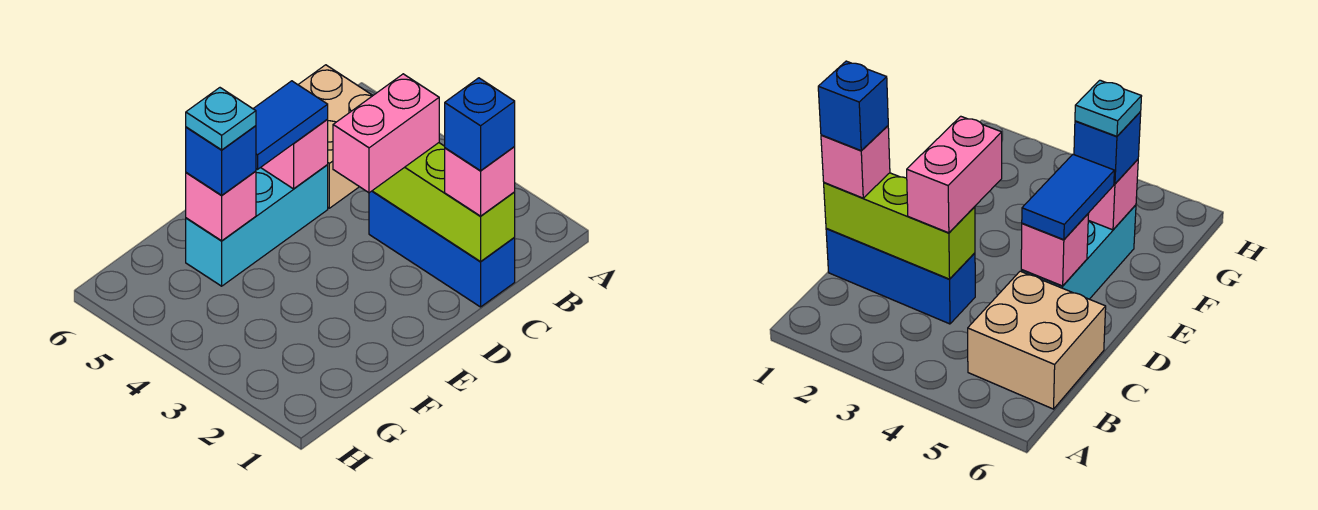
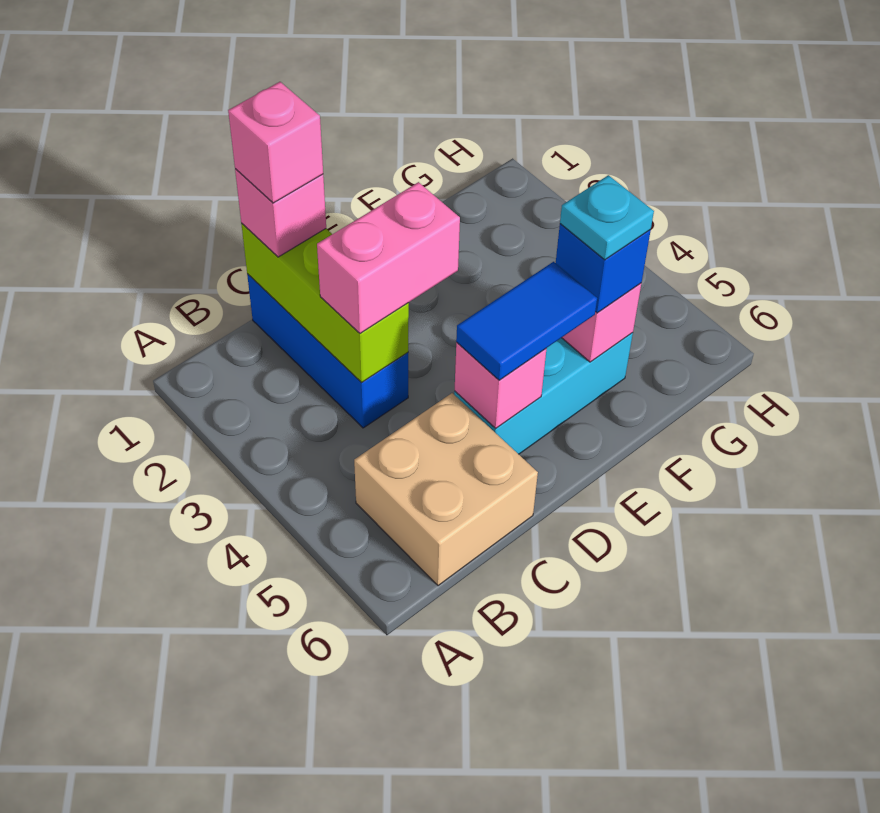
blue brick C1 level 4 -> pink brick C1 level 4

